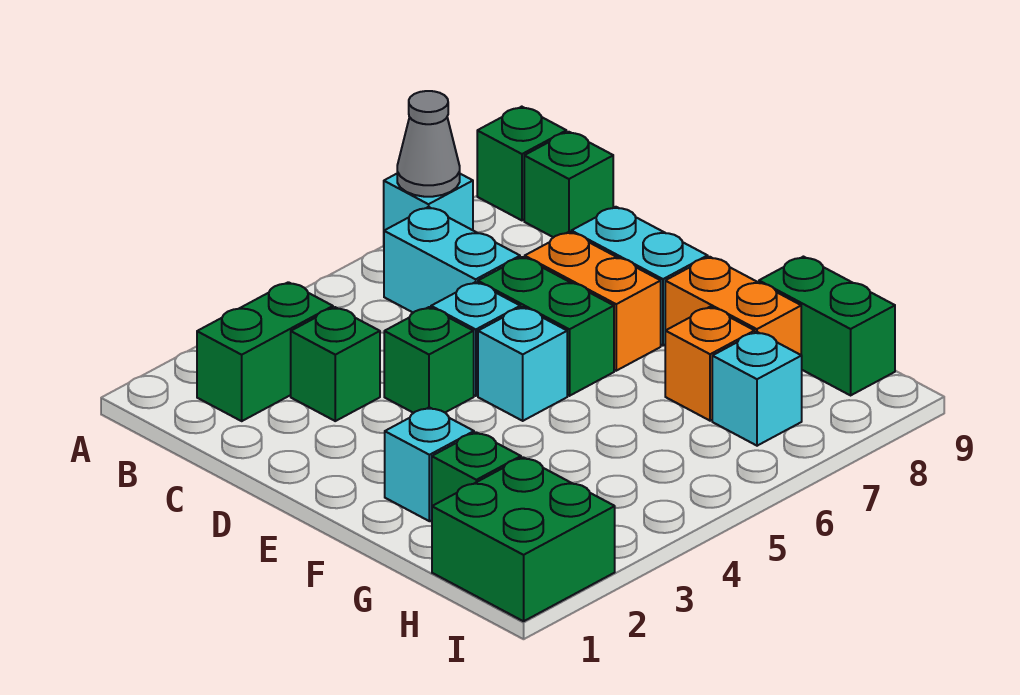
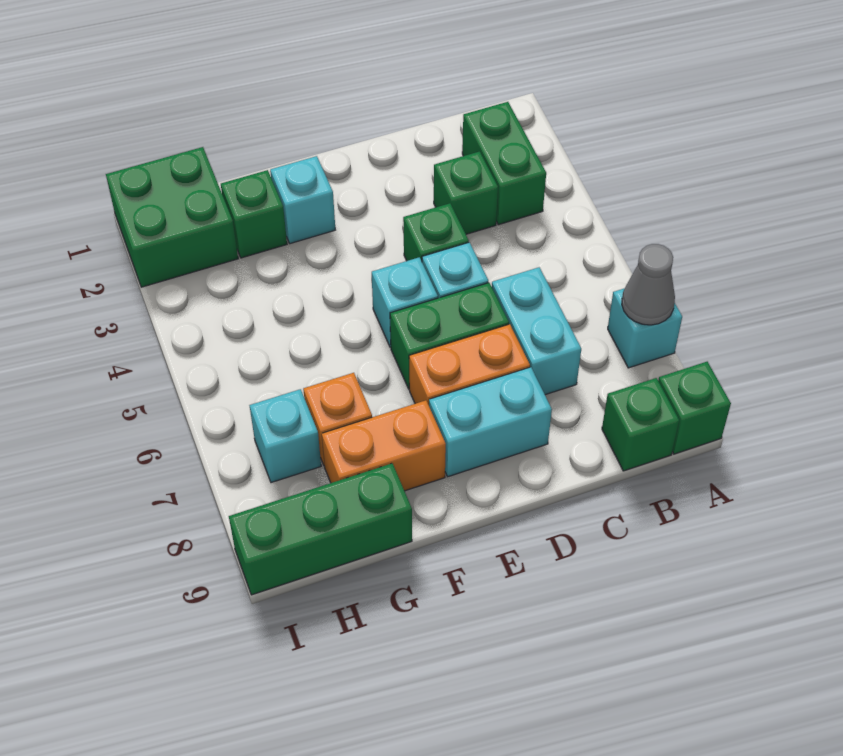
cyan brick B6:C6 level 1 -> cyan brick C6:C7 level 1
green brick G9:H9 level 1 -> green brick G9:I9 level 1

